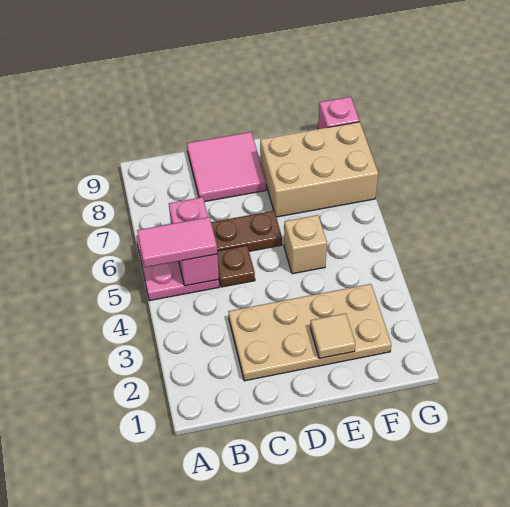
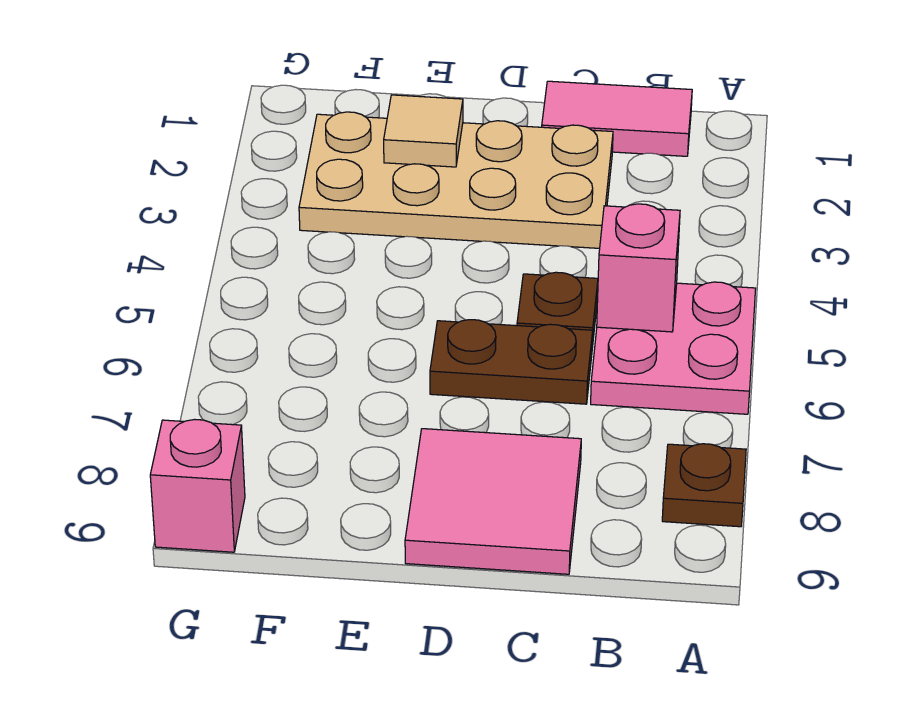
pink tile A5:B5 level 3 -> pink tile B1:C1 level 1
none -> brown plate A8 level 1
pink brick B5:B6 level 2 -> pink brick B5 level 2
tan brick E5 level 1 -> none
tan brick E7:G8 level 1 -> none

